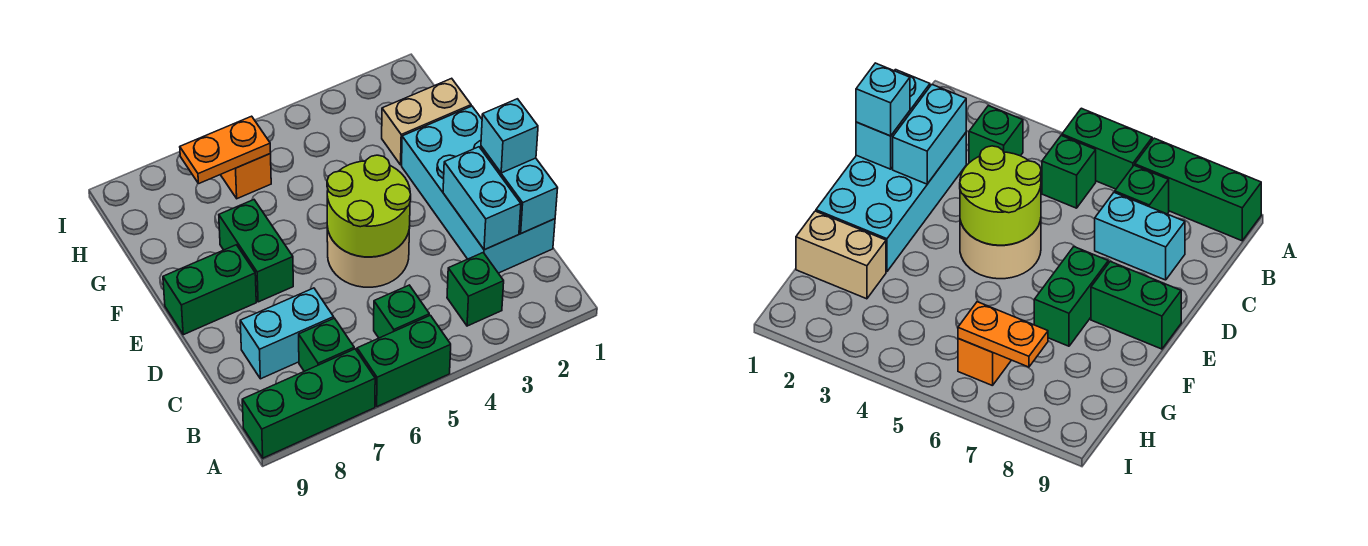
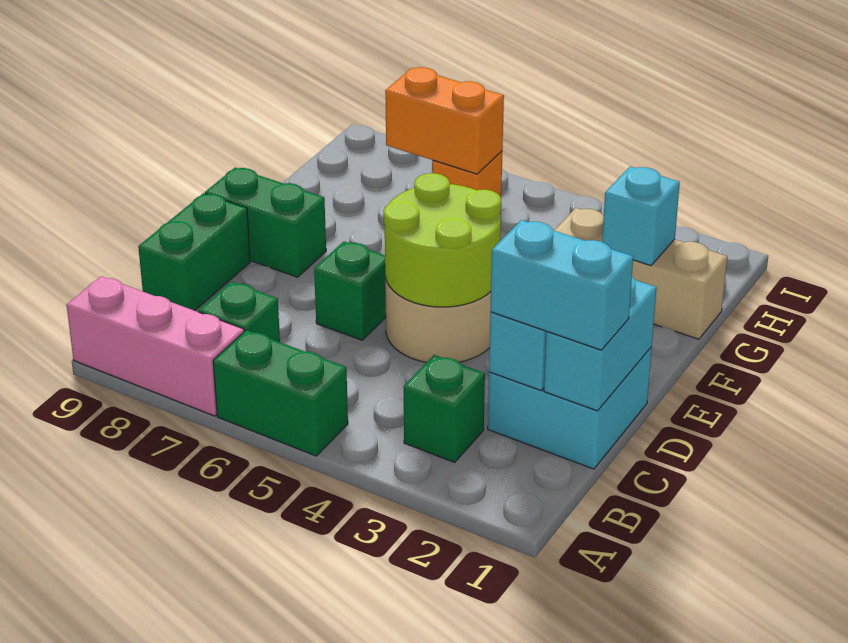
green brick A7:A9 level 1 -> pink brick A7:A9 level 1
green brick B5 level 1 -> green brick D6 level 1
cyan brick C1:F2 level 1 -> cyan brick C1:D2 level 1
cyan brick C7:C8 level 1 -> cyan brick C1:C2 level 3
cyan brick D1 level 3 -> cyan brick G2 level 2
green brick E7:F7 level 1 -> green brick C9:D9 level 1
tan brick G1:G2 level 1 -> tan brick G1:G3 level 1
orange plate H6:H7 level 2 -> orange brick H6:H7 level 2

